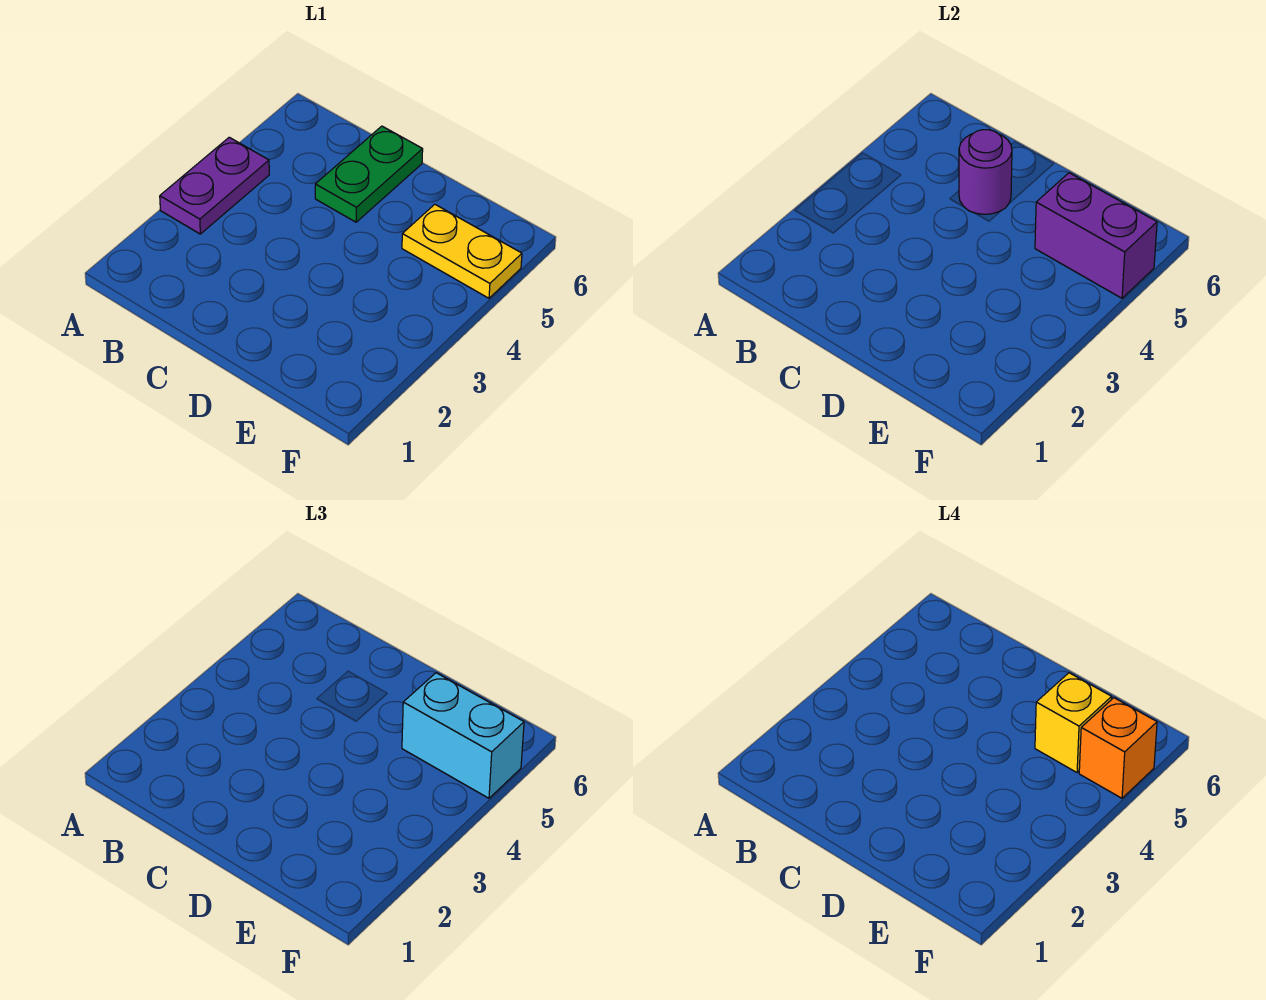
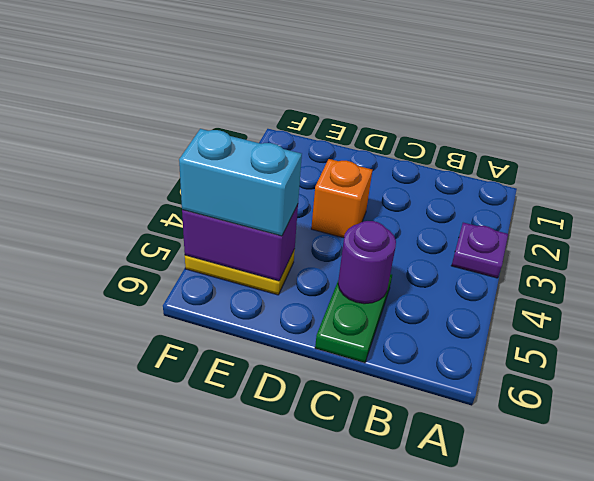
purple plate A3:A4 level 1 -> purple plate A3 level 1
yellow brick E5 level 4 -> none
orange brick F5 level 4 -> orange brick D3 level 1

